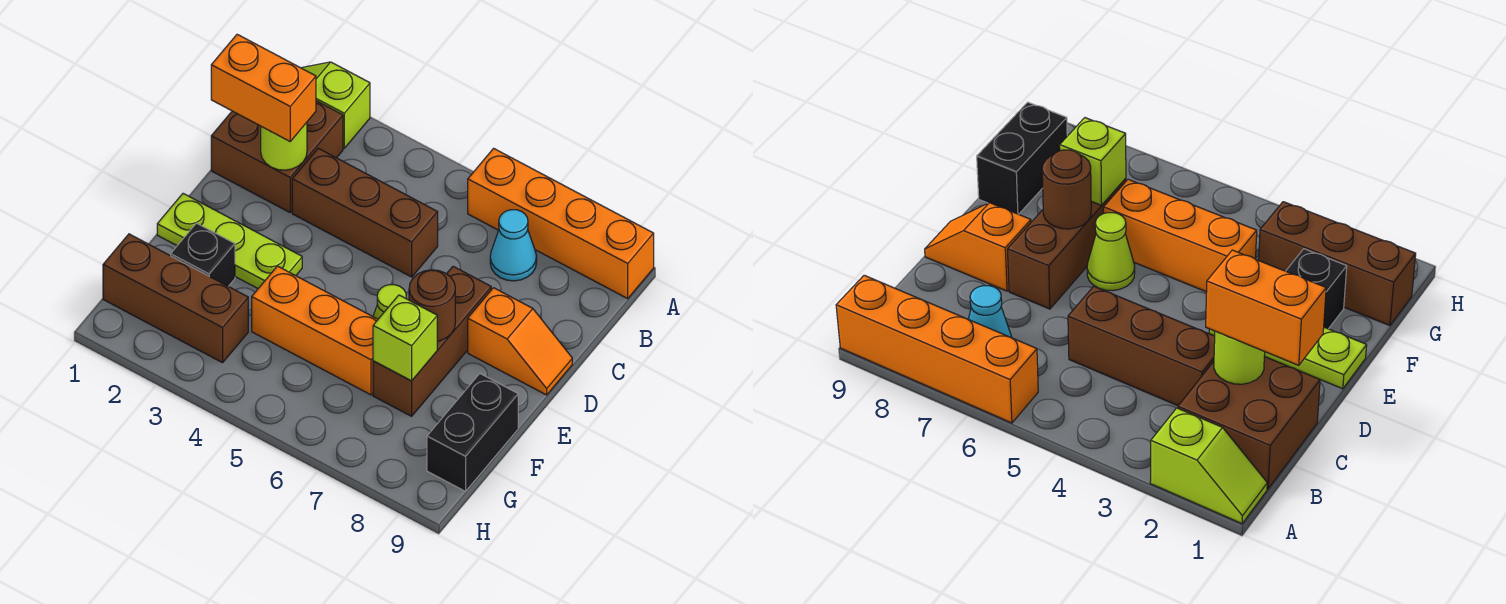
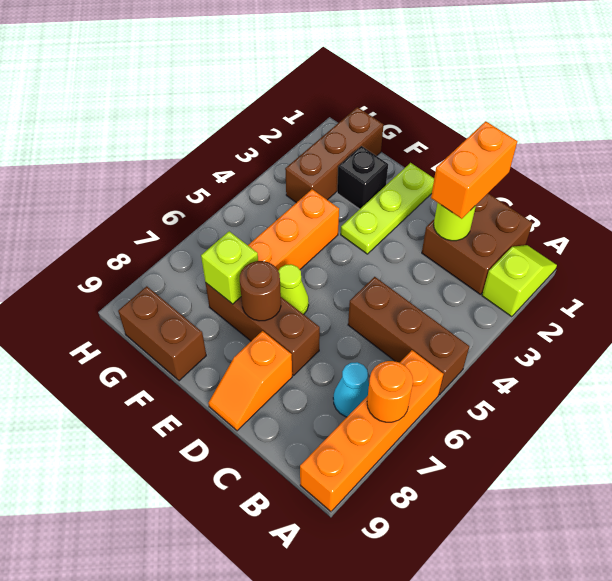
none -> orange round brick A7 level 2
brown brick C3:C5 level 1 -> brown brick A5:C5 level 1
black brick F9:G9 level 1 -> brown brick F9:G9 level 1

